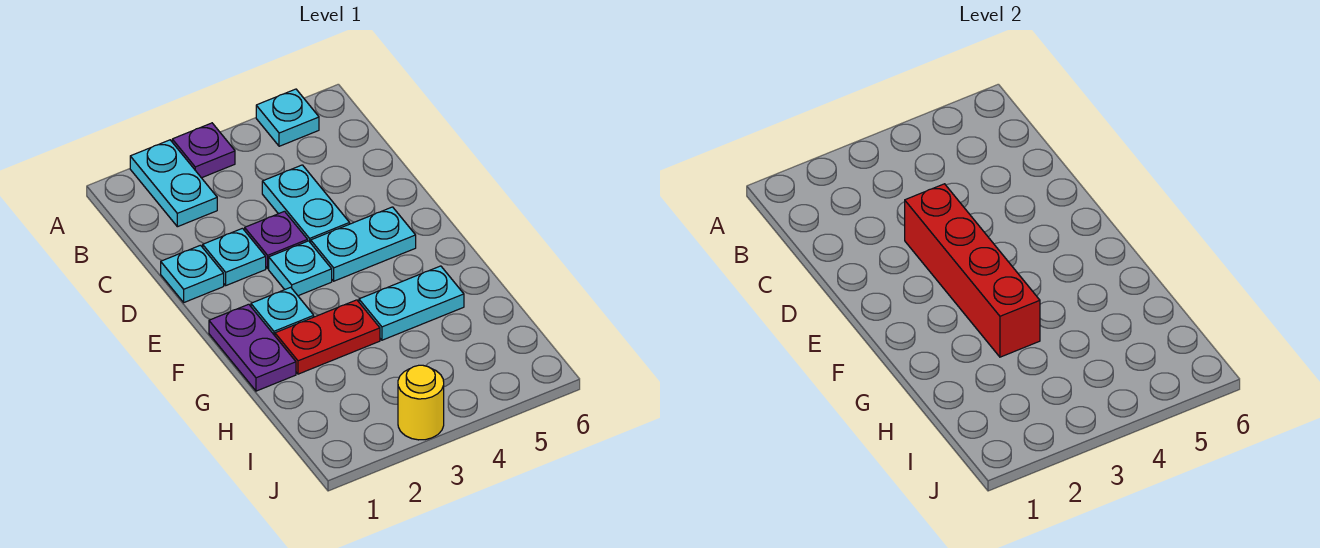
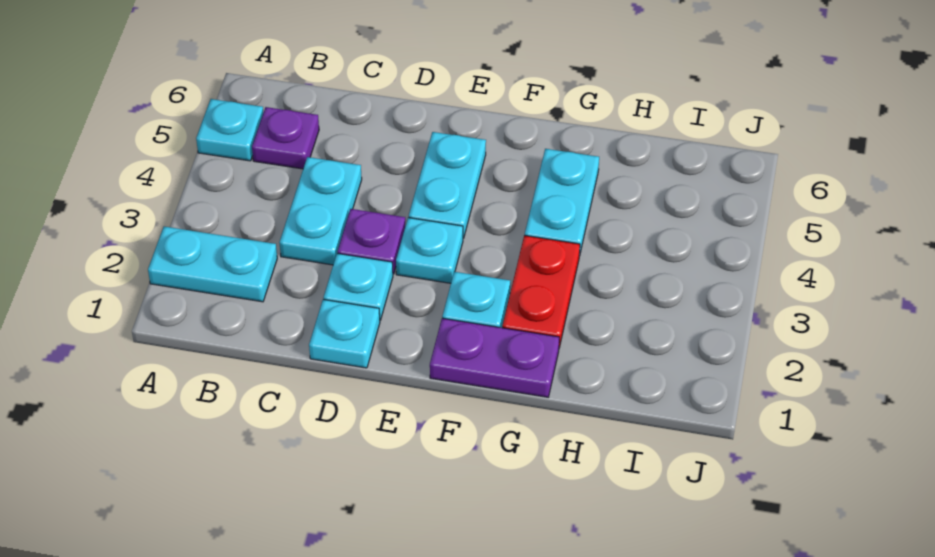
purple plate A3 level 1 -> purple plate B5 level 1
cyan plate C4:D4 level 1 -> cyan plate C3:C4 level 1
red brick D3:G3 level 2 -> none
yellow round brick J3 level 1 -> none

